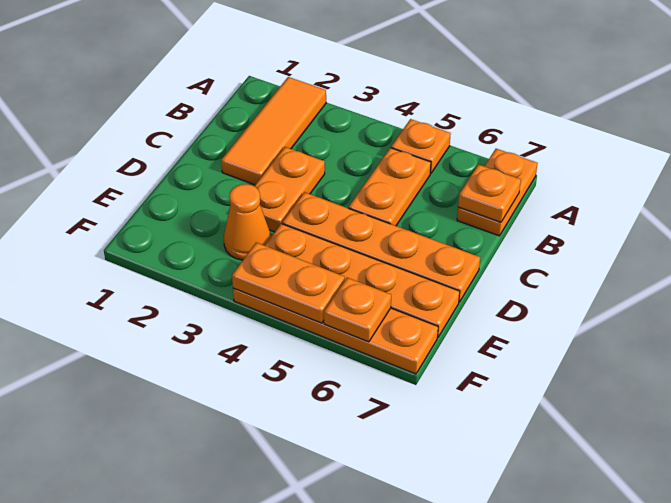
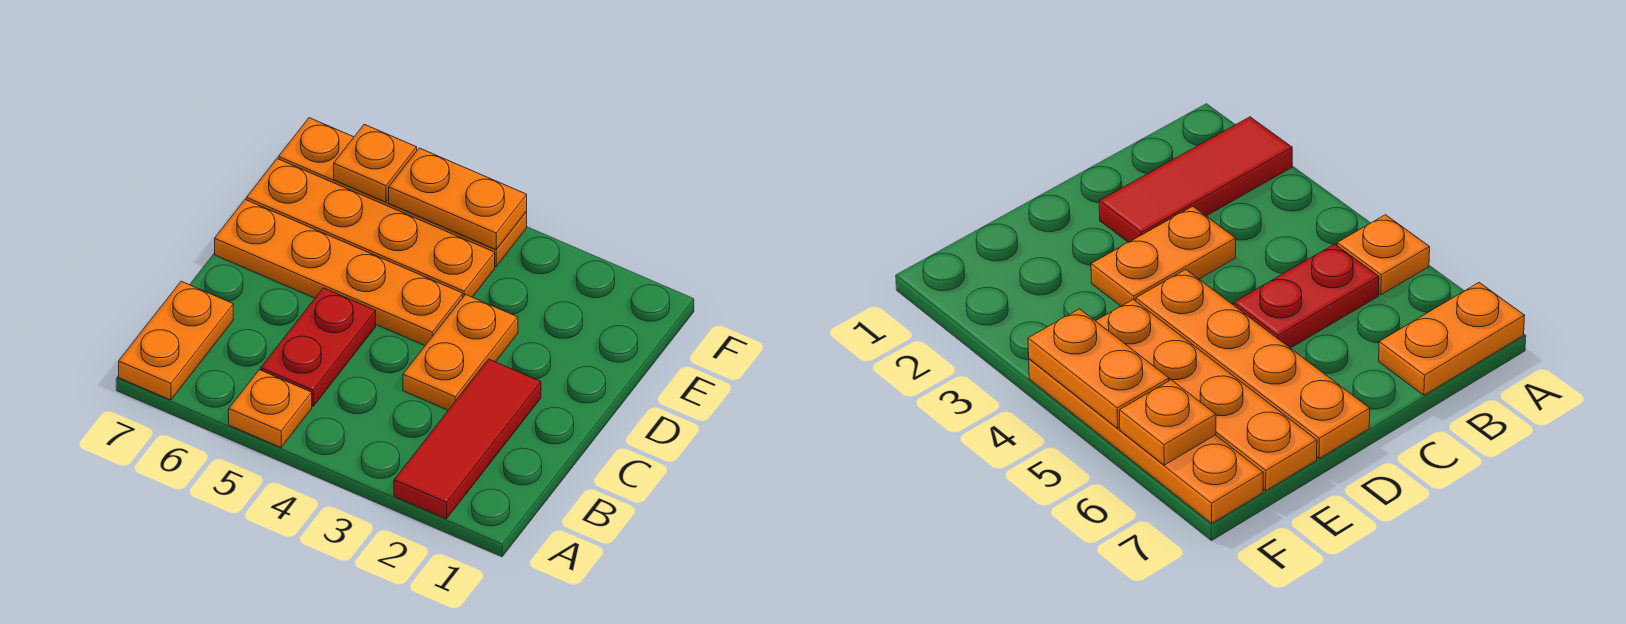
orange tile A2:C2 level 1 -> red tile A2:C2 level 1
orange plate B5:C5 level 1 -> red plate B5:C5 level 1
orange plate B7 level 2 -> none
orange cone E3 level 1 -> none

